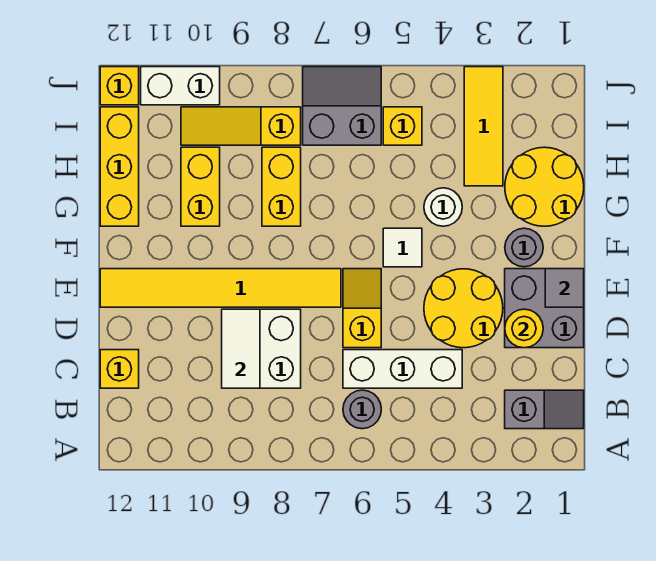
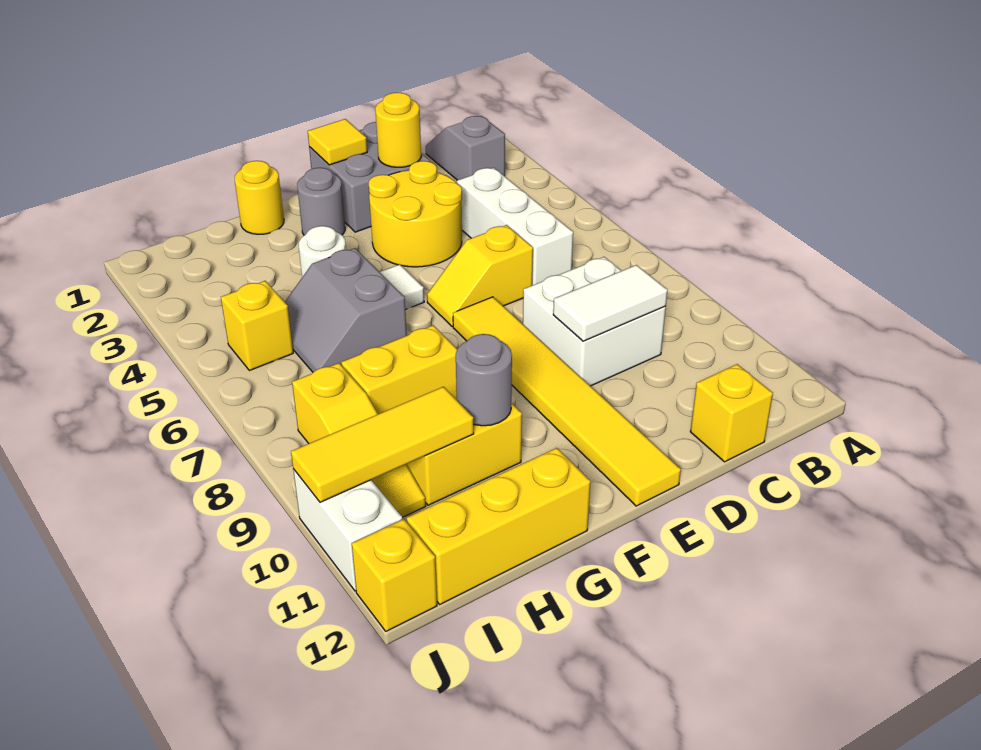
grey round brick B6 level 1 -> grey round brick G10 level 2
grey tile E1 level 2 -> yellow tile E1 level 2
yellow round brick G1:H2 level 1 -> yellow round brick G1 level 1
yellow tile H3:J3 level 1 -> yellow tile H10:J10 level 2
grey slope I6:J7 level 1 top I -> grey slope G5:H6 level 1 top G

